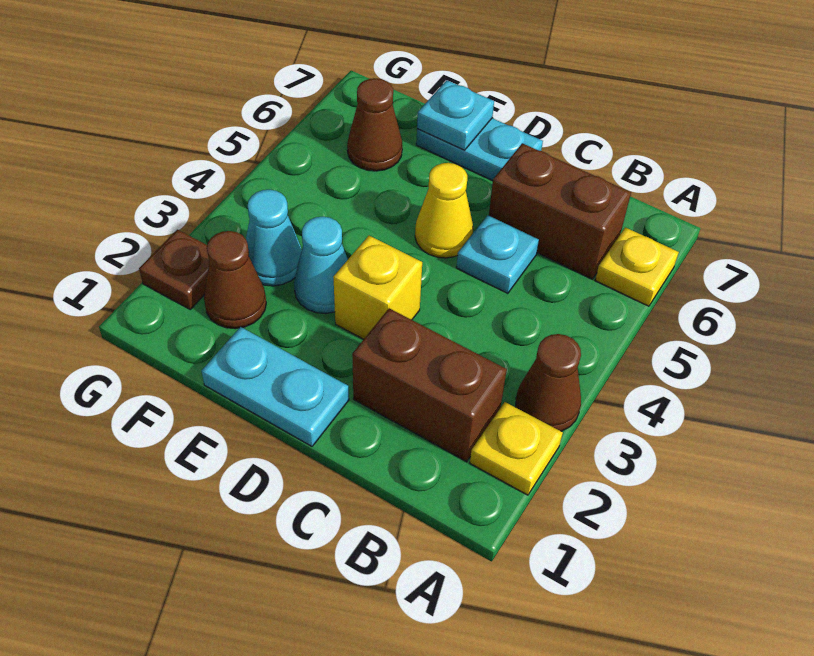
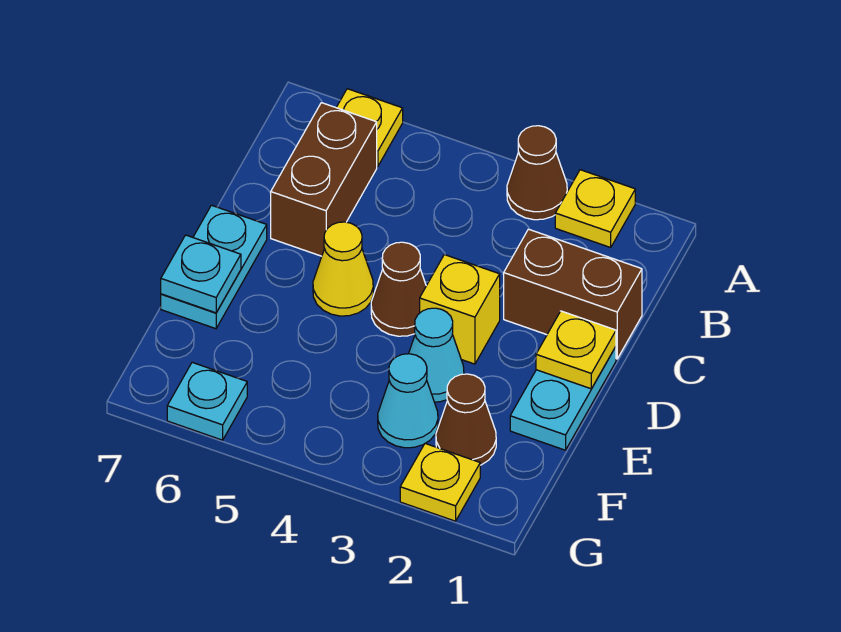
brown brick B2:C2 level 1 -> brown brick C1:C2 level 1
cyan plate C5 level 1 -> cyan plate G6 level 1
none -> yellow plate D1 level 2
brown cone F6 level 1 -> brown cone D4 level 1
brown plate G2 level 1 -> yellow plate G2 level 1

